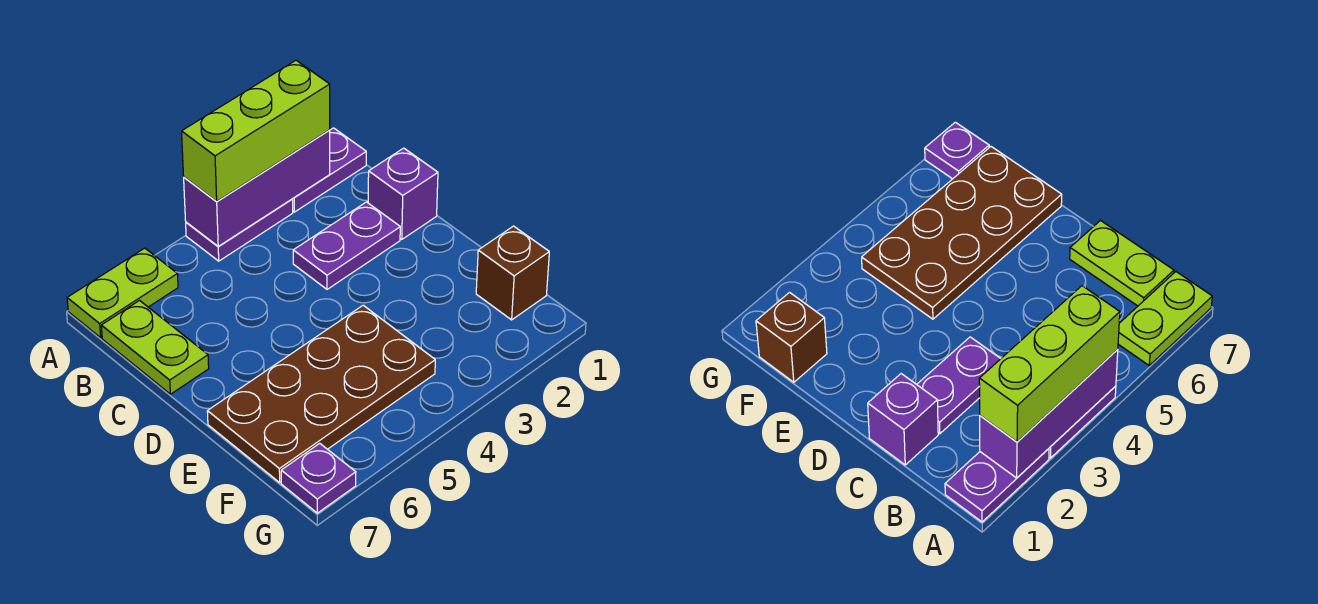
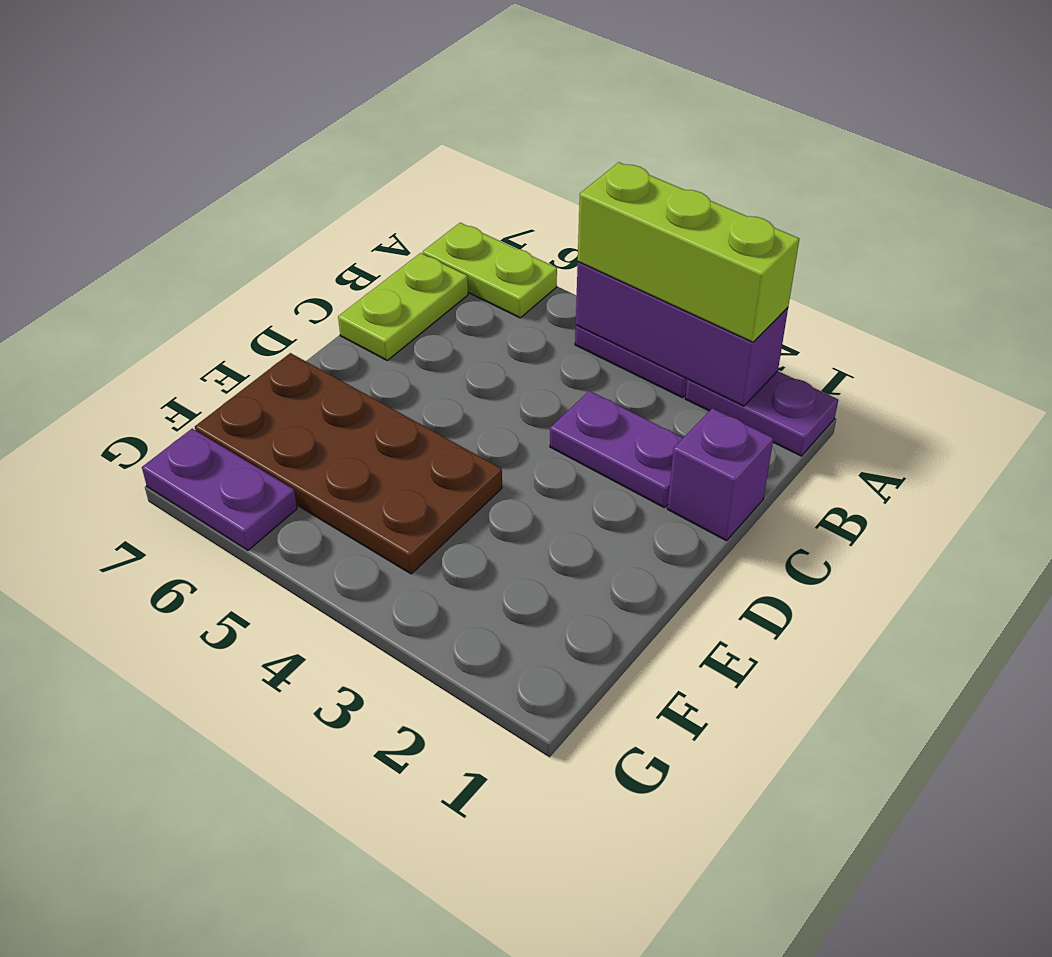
brown brick F1 level 1 -> none
purple plate G7 level 1 -> purple plate G6:G7 level 1

